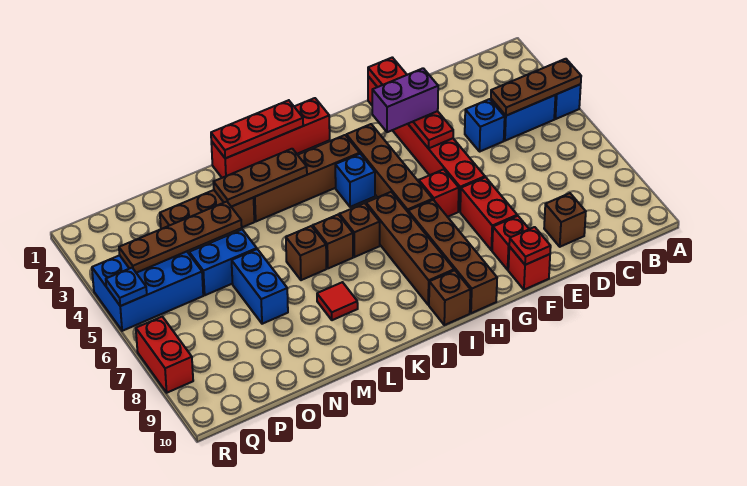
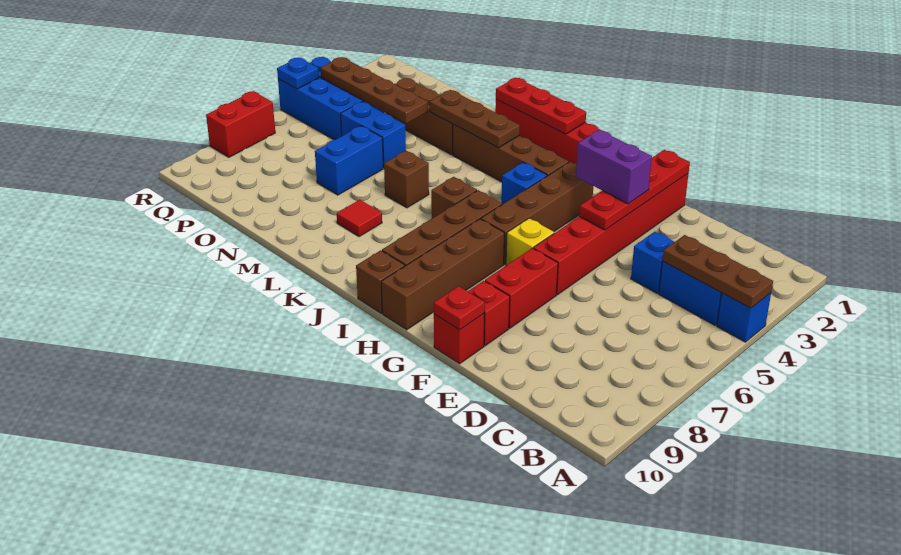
brown brick D9 level 1 -> none
red brick G6 level 1 -> yellow brick G6 level 1
brown brick K6 level 1 -> none

